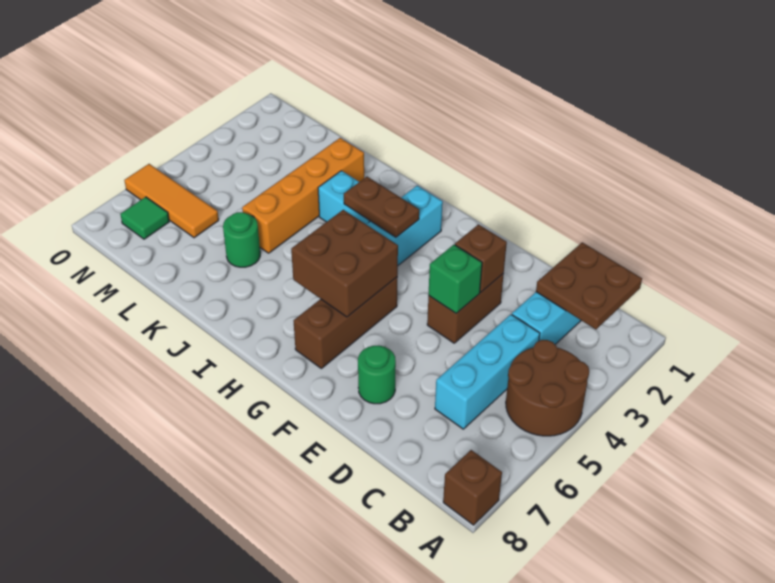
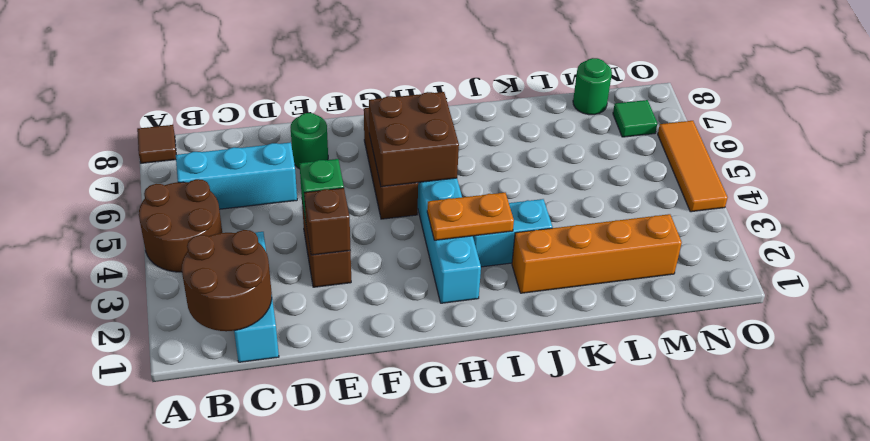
brown brick A8 level 1 -> brown tile A8 level 1
brown plate B1:C2 level 2 -> brown round brick B1:C2 level 2
cyan brick C4:C6 level 1 -> cyan brick B6:D6 level 1
brown plate H3:I3 level 2 -> orange plate H3:I3 level 2
orange brick K2:K5 level 1 -> orange brick J2:M2 level 1
green round brick K6 level 1 -> green round brick M8 level 1
orange tile M6:O6 level 1 -> orange tile O4:O6 level 1

